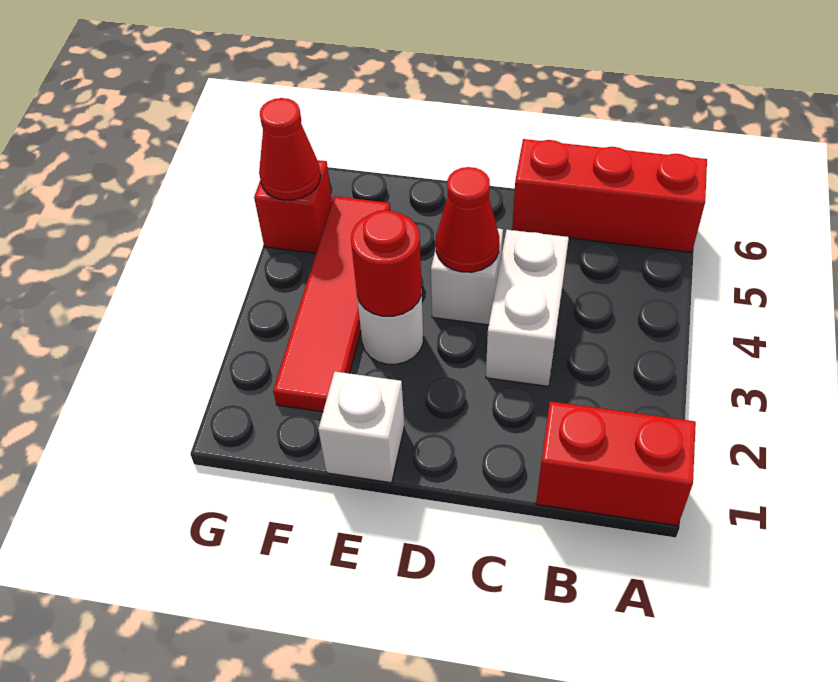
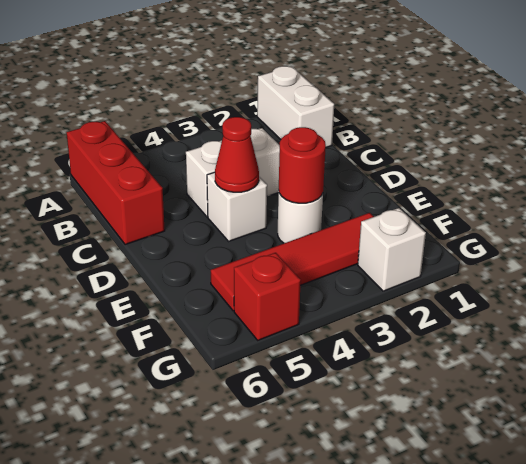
red brick A1:B1 level 1 -> white brick A1:B1 level 1
white brick E1 level 1 -> white brick G2 level 1
red cone G5 level 2 -> none

